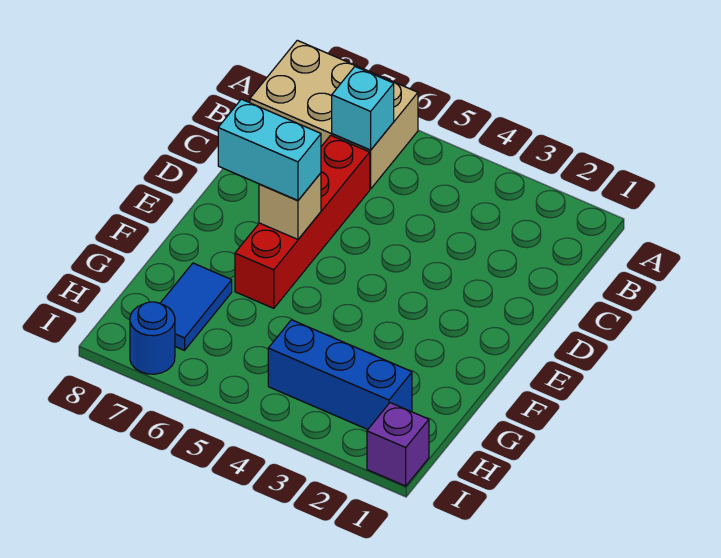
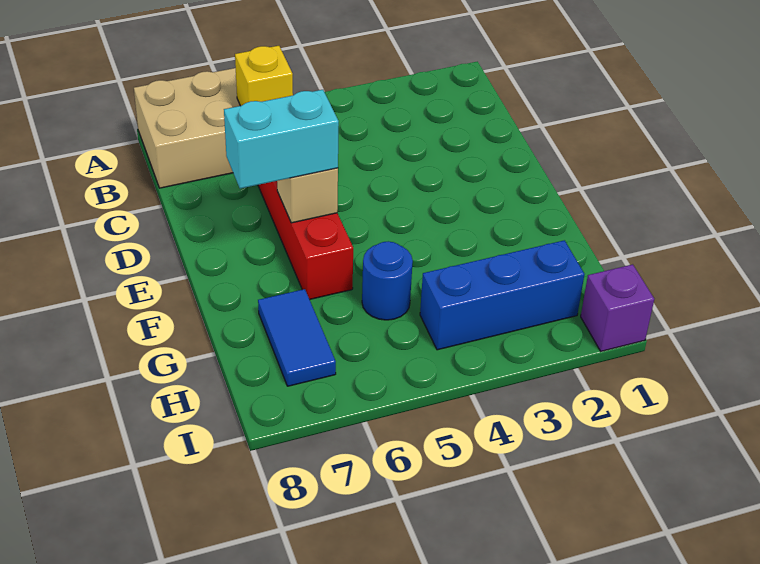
cyan brick B6 level 2 -> yellow brick B6 level 2
blue round brick I7 level 1 -> blue round brick G5 level 1

